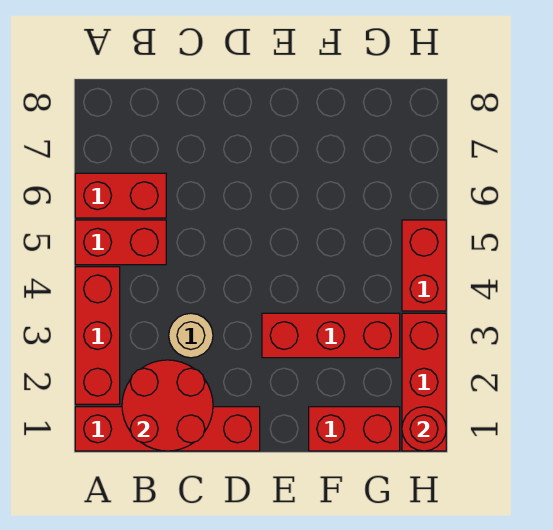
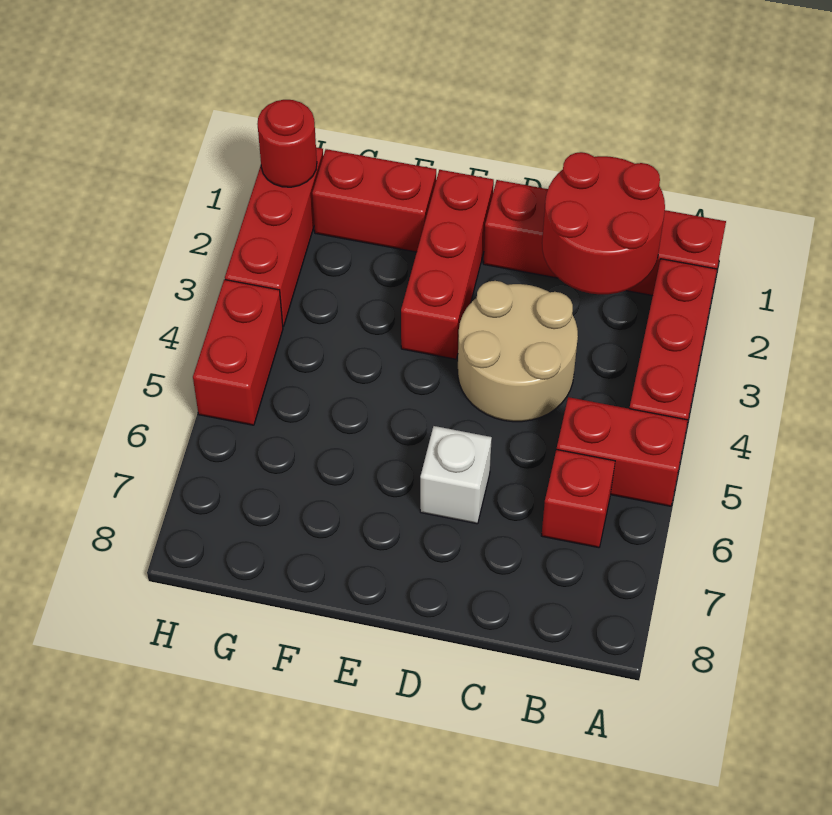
red brick A6:B6 level 1 -> red brick B6 level 1
tan round brick C3 level 1 -> tan round brick C3:D4 level 1
none -> white brick D6 level 1
red brick E3:G3 level 1 -> red brick E1:E3 level 1

